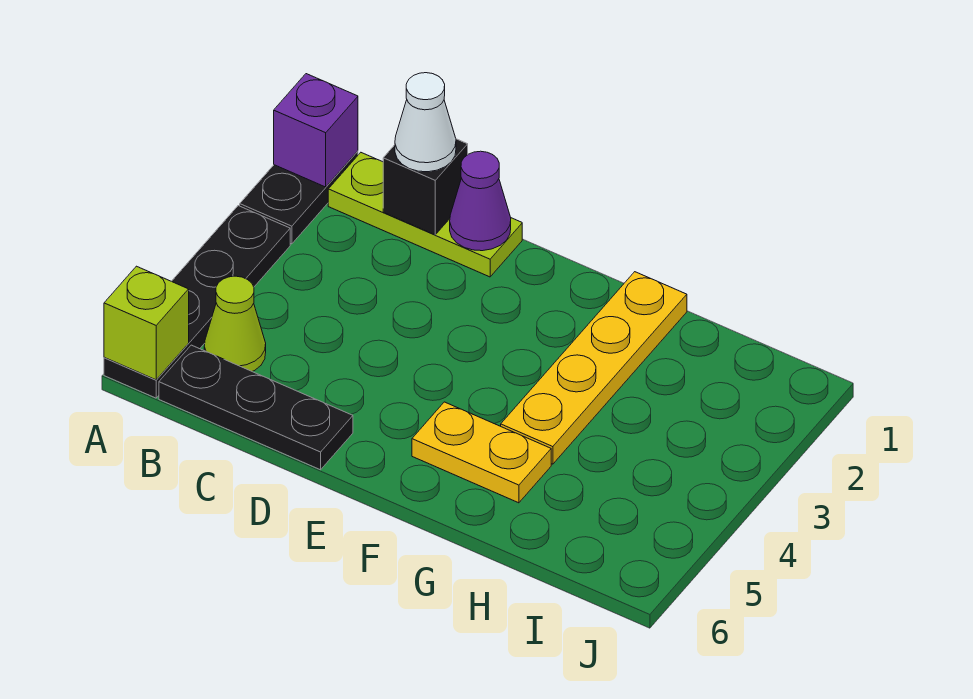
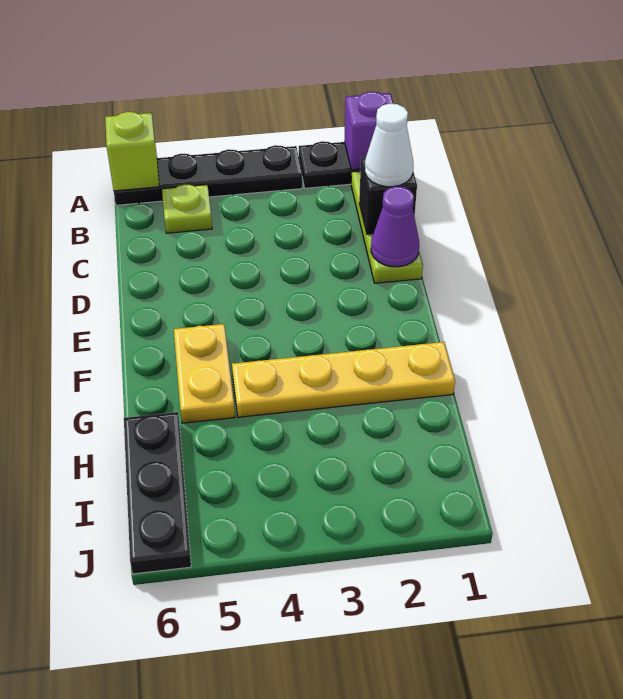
lime cone B5 level 1 -> lime plate B5 level 1
black plate B6:D6 level 1 -> black plate H6:J6 level 1

